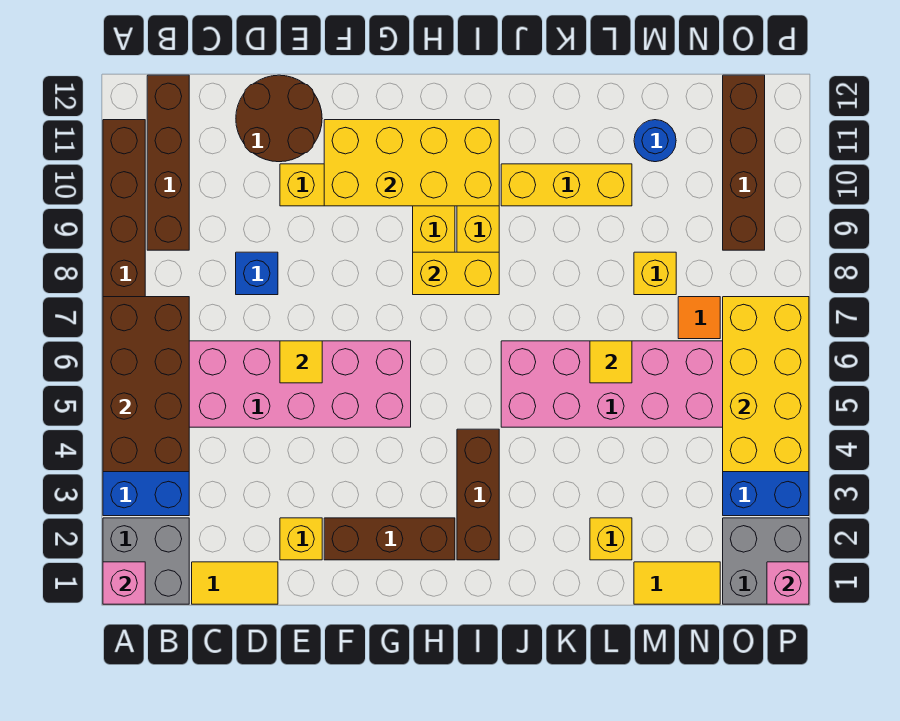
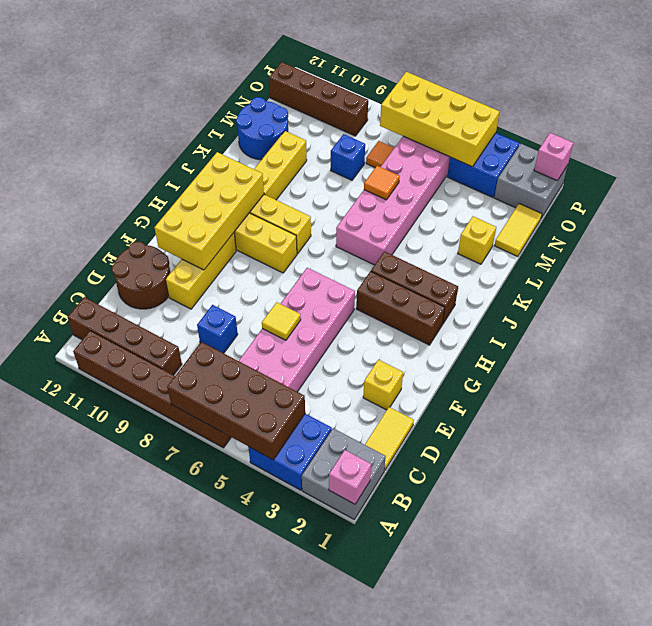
brown brick F2:H2 level 1 -> brown brick H2:H4 level 1
yellow brick H8:I8 level 2 -> none
yellow tile L6 level 2 -> orange tile L6 level 2
yellow brick M8 level 1 -> blue brick M8 level 1
blue round brick M11 level 1 -> blue round brick L11:M12 level 1

